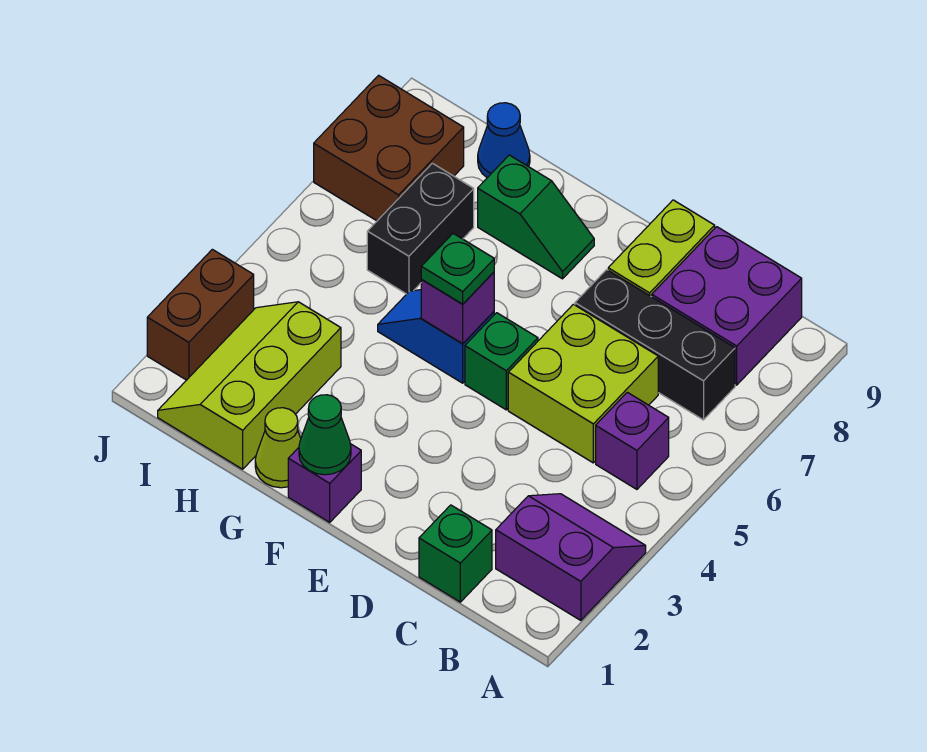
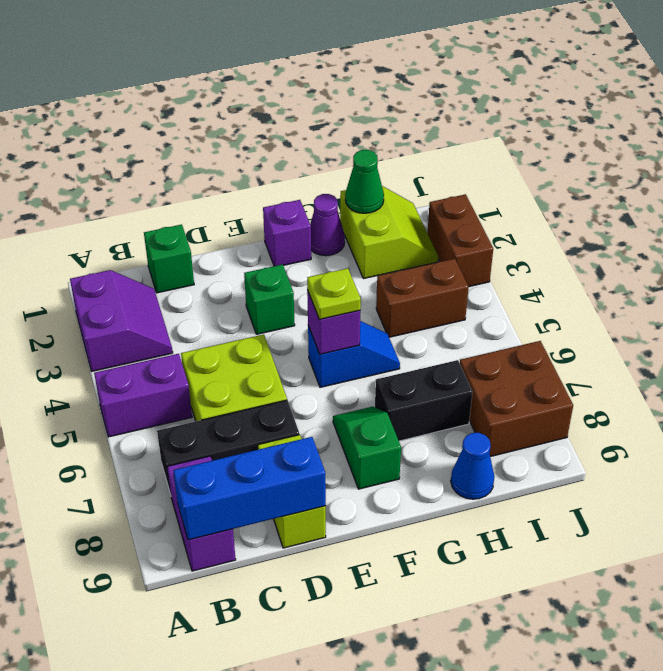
purple slope A2:B3 level 1 top 2 -> purple slope A2:B3 level 1 top A
purple brick B5 level 1 -> purple brick A5:B5 level 1
purple brick B8:C9 level 1 -> purple brick B8:B9 level 1
none -> blue brick B9:D9 level 2
green brick E5 level 1 -> green brick E3 level 1
green cone F1 level 2 -> green cone H1 level 2
green plate F5 level 3 -> lime plate F5 level 3
green slope F8:G8 level 1 top G -> green slope F7:F8 level 1 top 8
lime cone G1 level 1 -> purple cone G1 level 1
lime slope H1:I3 level 1 top H -> lime slope H1:I2 level 1 top H
none -> brown brick H4:I4 level 1
black brick H6:H7 level 1 -> black brick G7:H7 level 1

